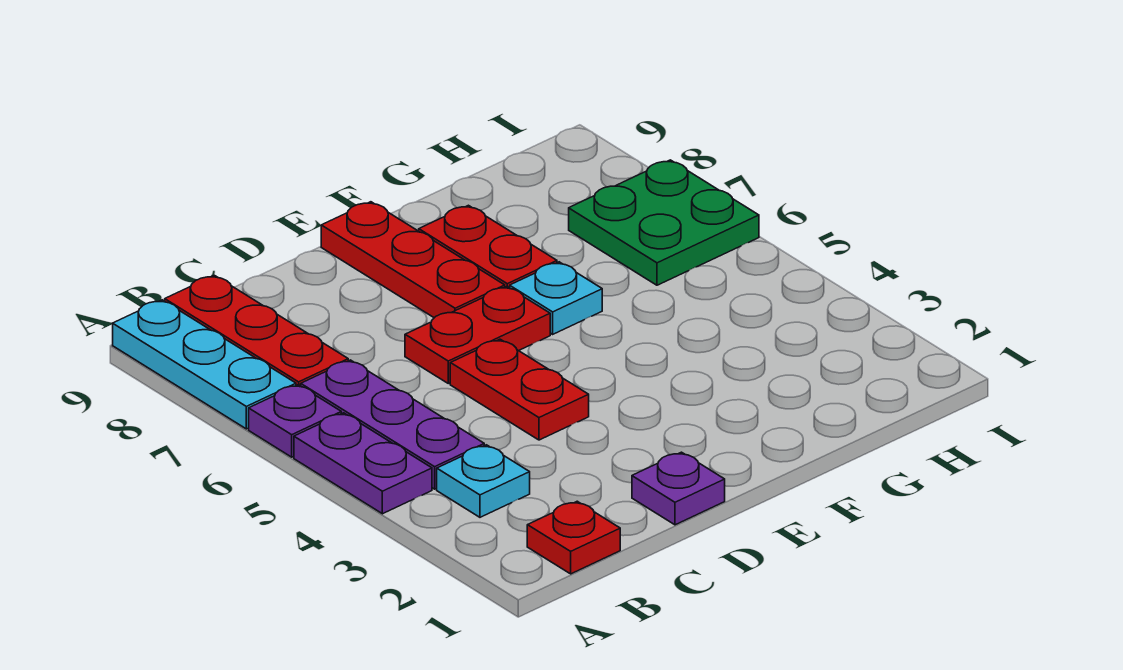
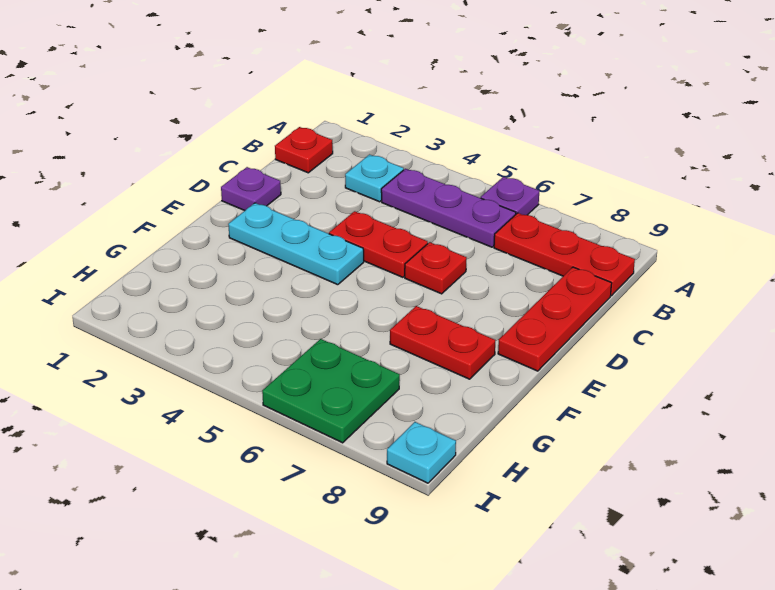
purple plate A4:A5 level 1 -> none
cyan plate A7:A9 level 1 -> cyan plate E2:E4 level 1
red plate D6:E6 level 1 -> red plate D6 level 1
red plate E7:E9 level 1 -> red plate C9:E9 level 1
cyan plate F6 level 1 -> cyan plate I9 level 1

